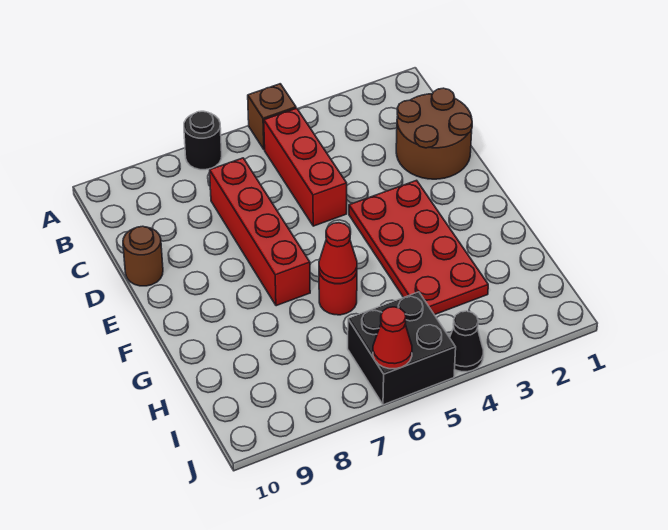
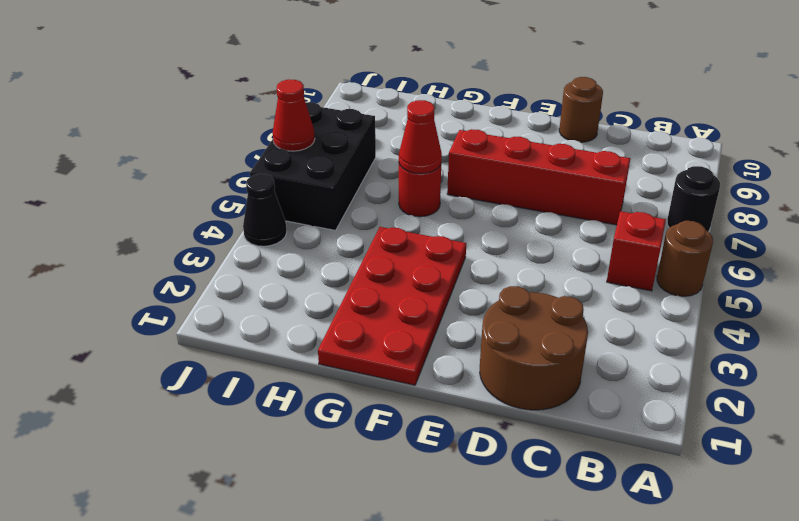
brown brick A5 level 1 -> brown round brick A5 level 1
red brick B5:D5 level 1 -> red brick B5 level 1
red plate E3:H4 level 1 -> red plate F1:G4 level 1
black brick I5:J6 level 1 -> black brick I5:J7 level 1

